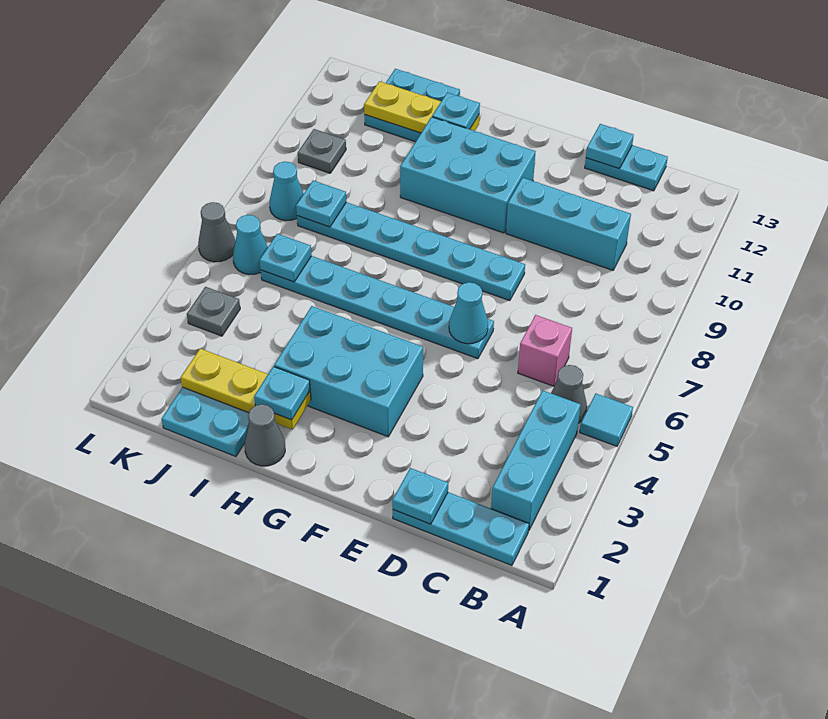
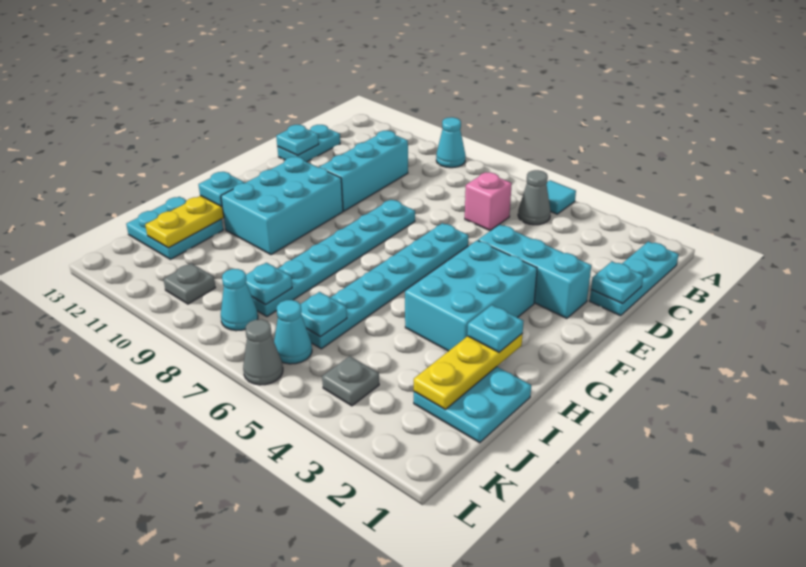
cyan brick B2:B4 level 1 -> cyan brick E2:E4 level 1
cyan cone E6 level 2 -> cyan cone A9 level 1
grey cone H1 level 1 -> none

